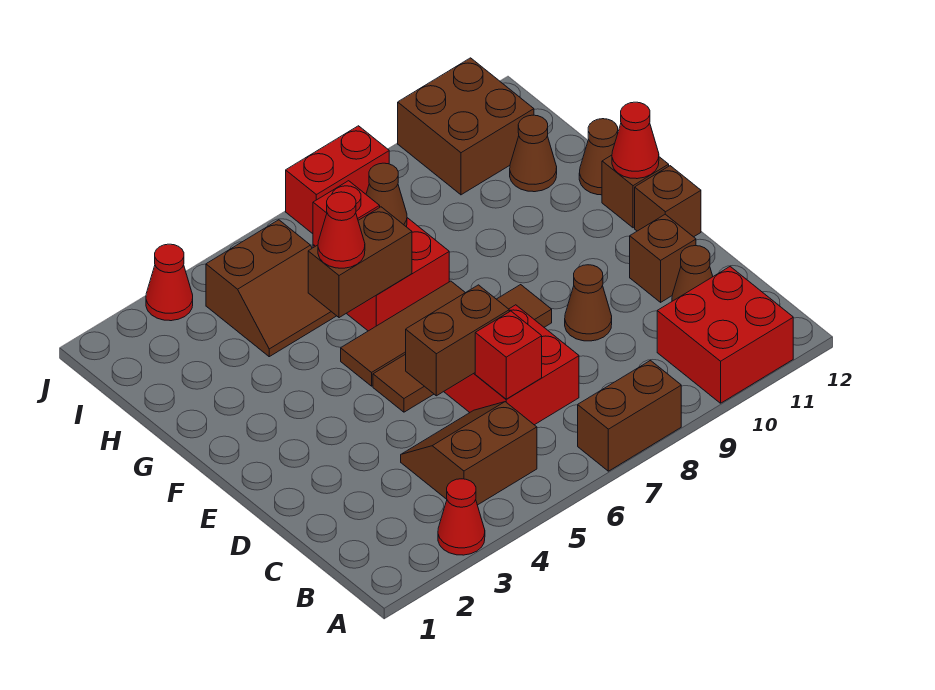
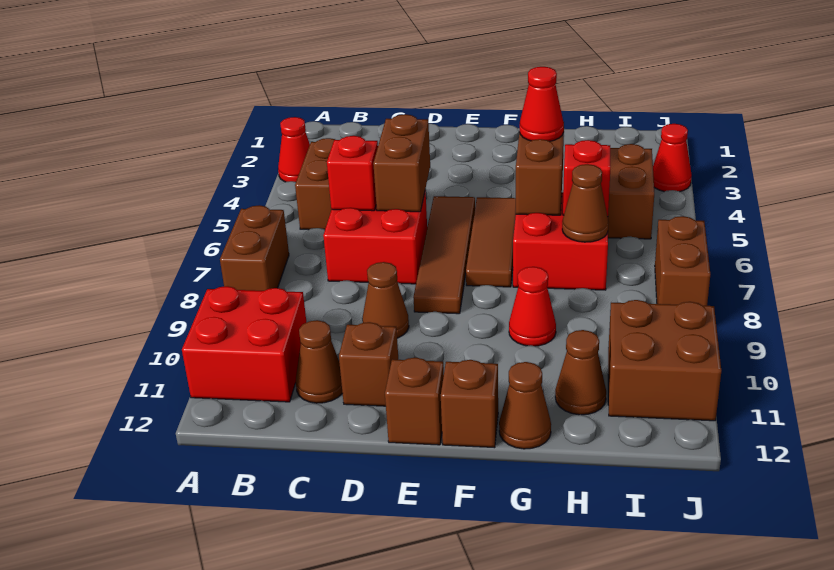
red cone F12 level 2 -> red cone G9 level 1
red brick J7:J8 level 1 -> brown brick J7:J8 level 1

